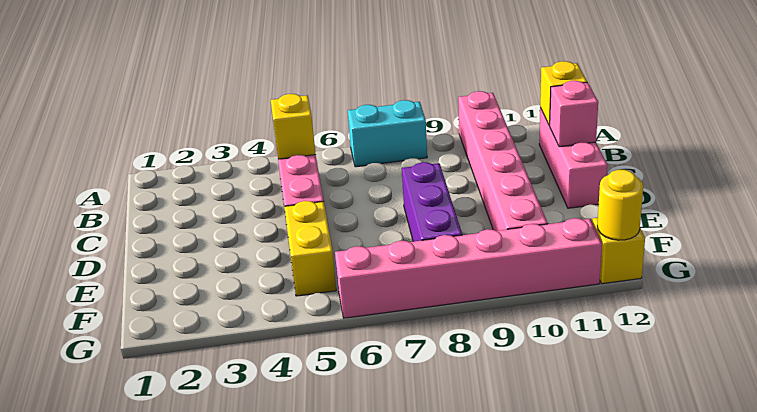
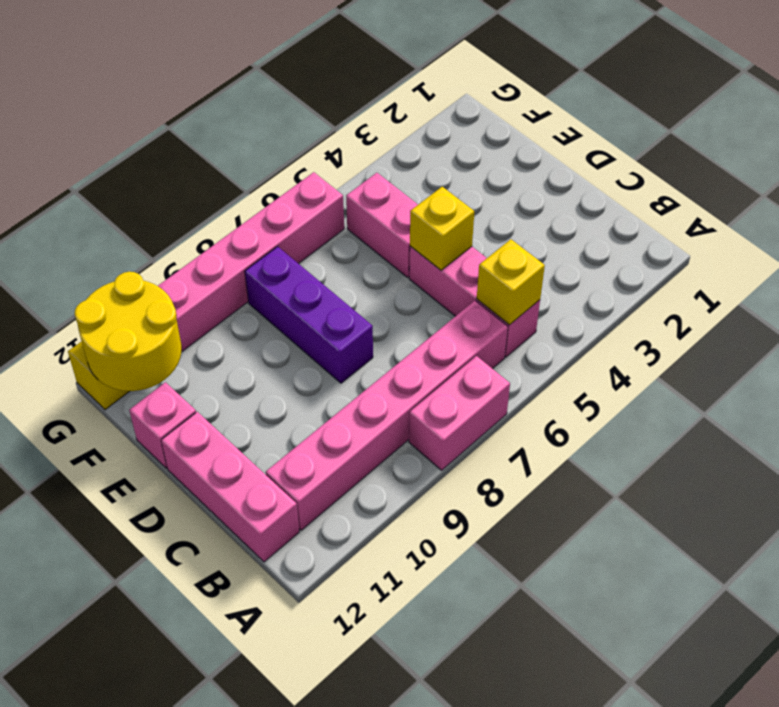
cyan brick A7:A8 level 1 -> pink brick A7:A8 level 1
pink brick A10:F10 level 1 -> pink brick B6:B11 level 1
yellow brick B12 level 2 -> yellow brick D5 level 2
pink brick C12 level 2 -> pink brick E12 level 1
yellow brick E5:F5 level 1 -> pink brick E5:F5 level 1
yellow round brick G12 level 2 -> yellow round brick F11:G12 level 2

